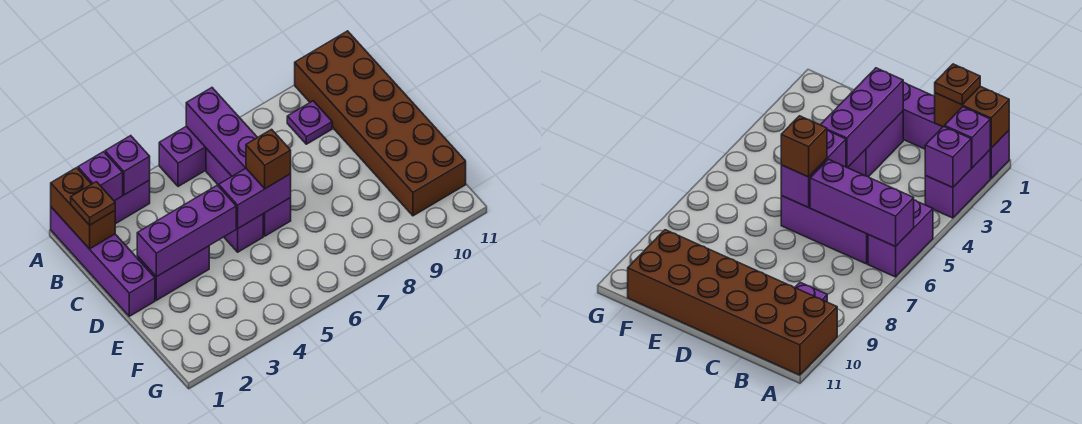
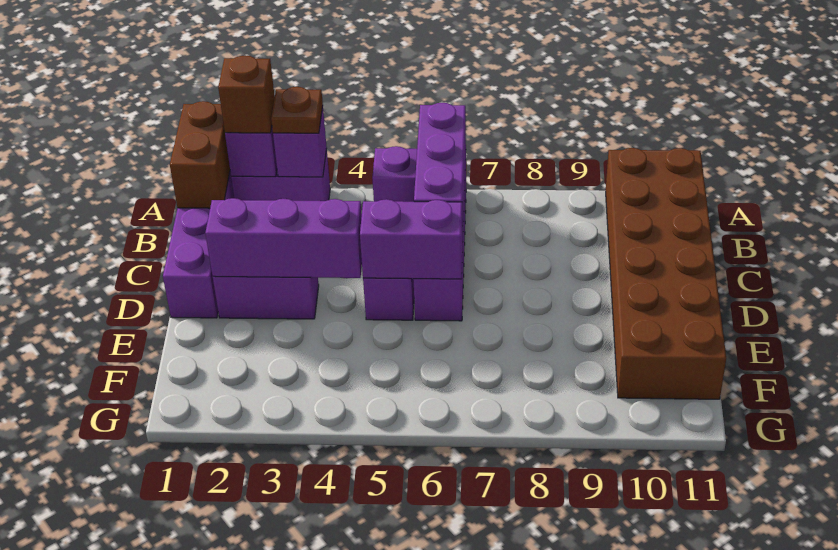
brown plate B1 level 3 -> brown plate A3 level 3
purple plate B9 level 1 -> none
brown brick D6 level 3 -> brown brick A2 level 3

